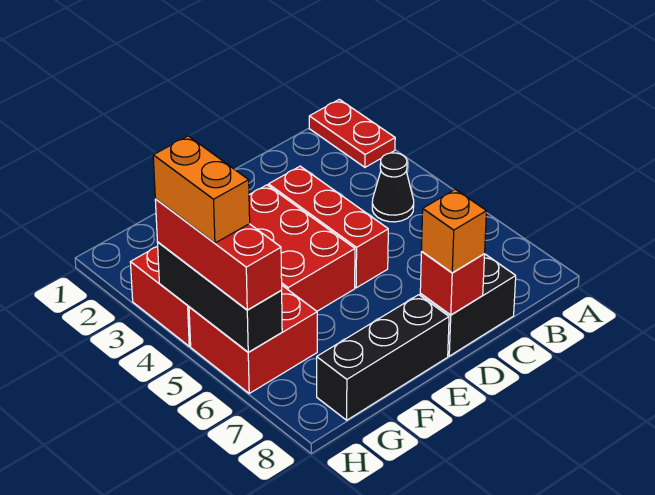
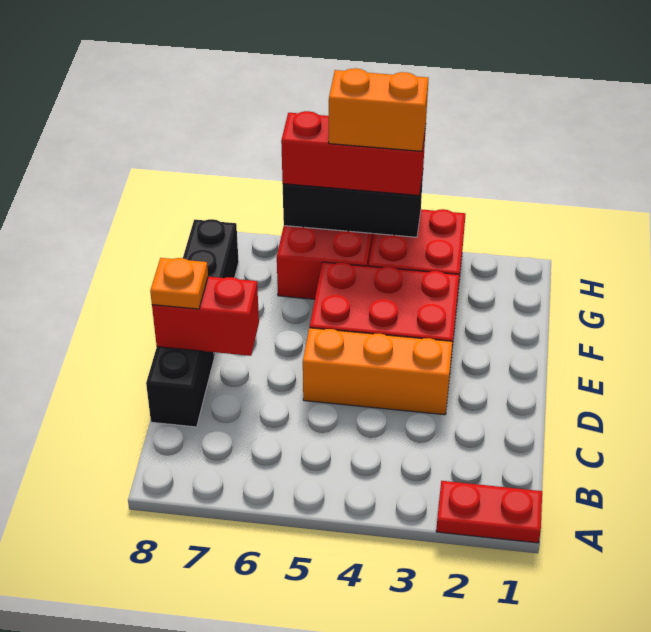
black cone B4 level 1 -> none
red brick D3:D5 level 1 -> orange brick D3:D5 level 1
red brick D8 level 2 -> red brick D7:D8 level 2
orange brick D8 level 3 -> orange plate D8 level 3

